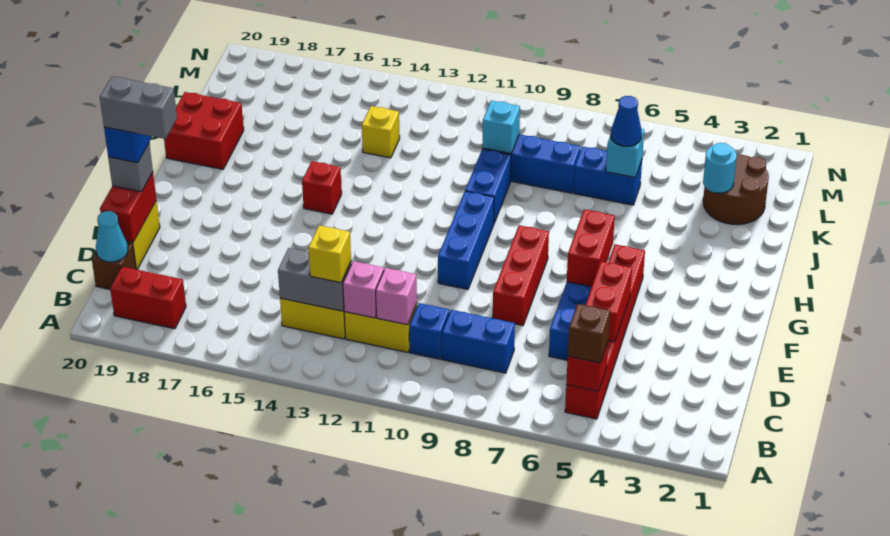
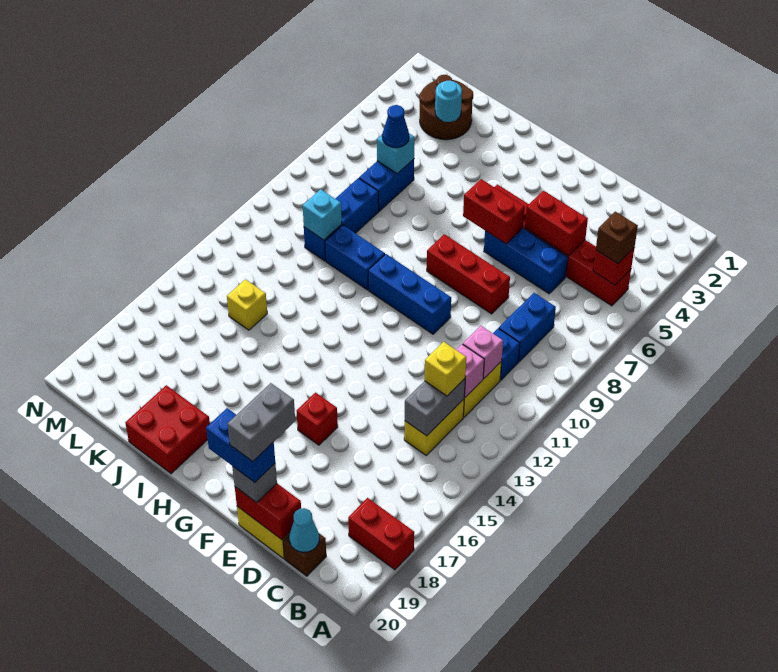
red brick B18:B19 level 1 -> red brick A18:B18 level 1
red brick H15 level 1 -> red brick F16 level 1

